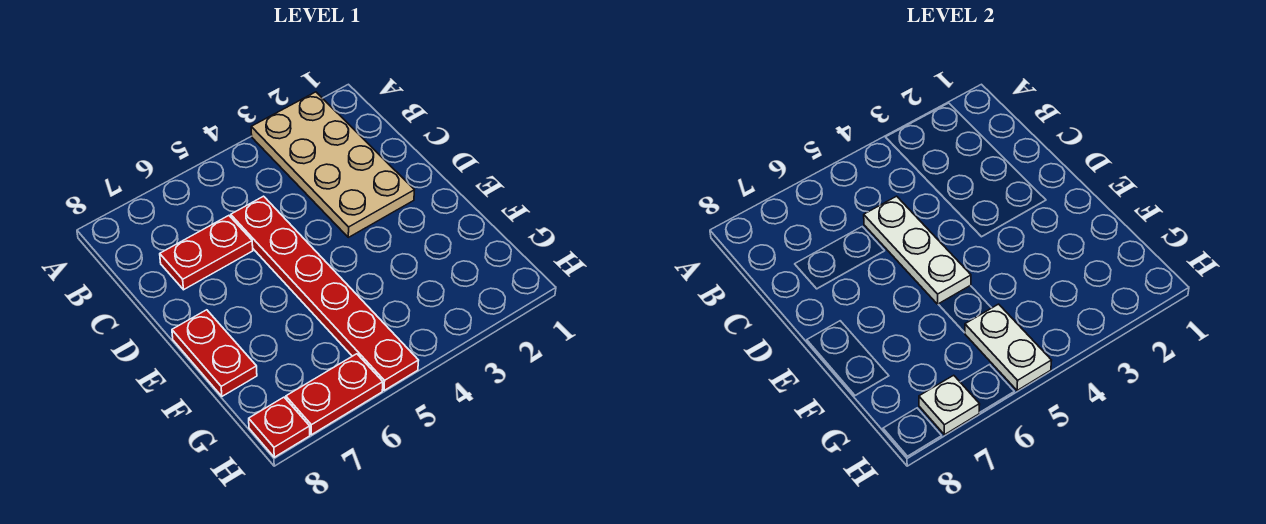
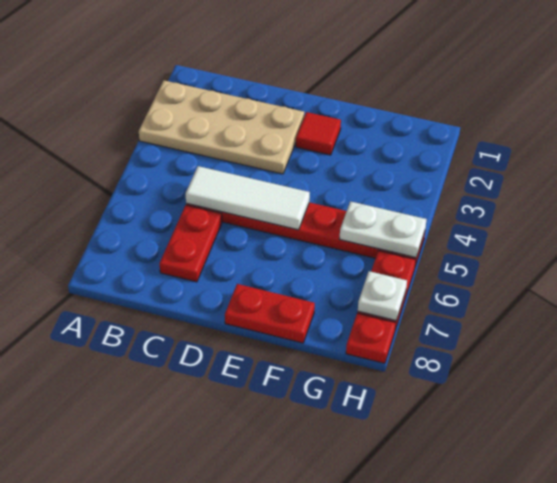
white plate C5:E5 level 2 -> white tile C5:E5 level 2
none -> red tile E2 level 1

